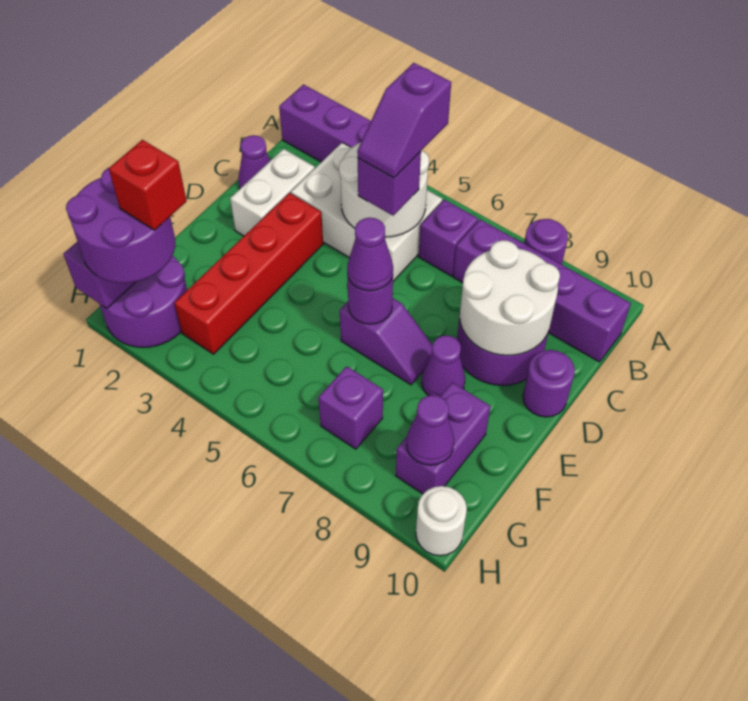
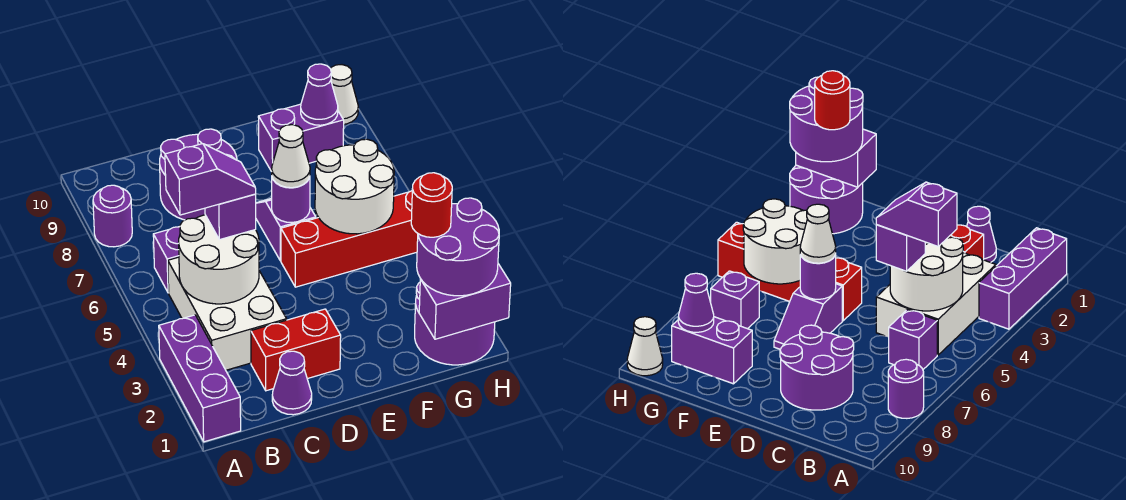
purple brick B7:B10 level 1 -> none
white brick C2:D2 level 1 -> red brick C2:D2 level 1
white round brick C8:D9 level 2 -> white round brick F5:G6 level 2
red brick D3:G3 level 1 -> red brick E5:H5 level 1
purple round brick D10 level 1 -> none
purple cone E6 level 3 -> white cone E6 level 3
purple cone E8 level 1 -> none
red brick G2 level 4 -> red round brick G2 level 4
white round brick H10 level 1 -> white cone H10 level 1

